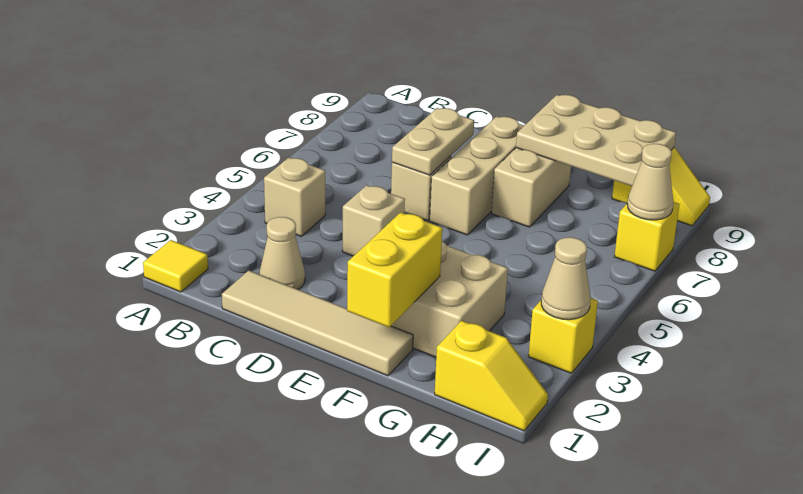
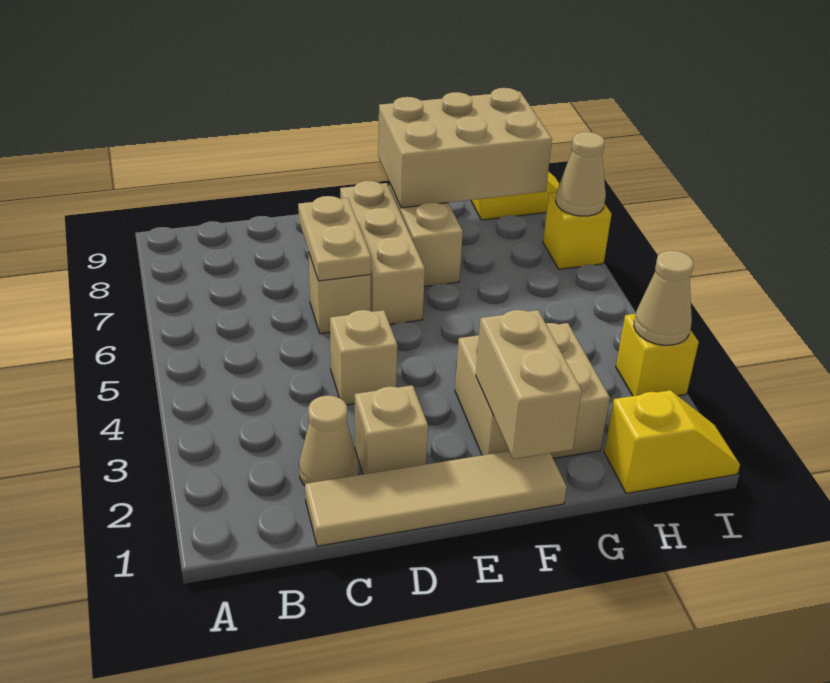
yellow tile A1 level 1 -> none
tan brick B4 level 1 -> tan brick D2 level 1
yellow brick F1:F2 level 2 -> tan brick F1:F2 level 2
tan plate F8:H9 level 2 -> tan brick F8:H9 level 2

